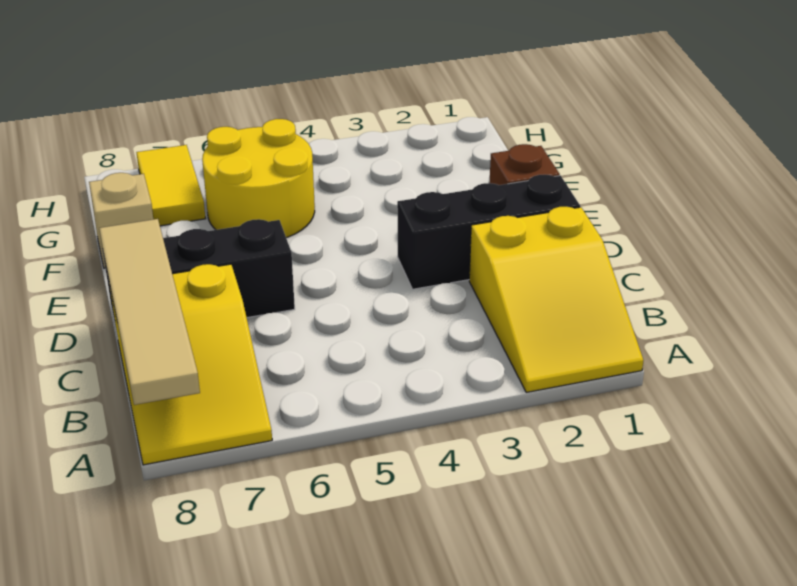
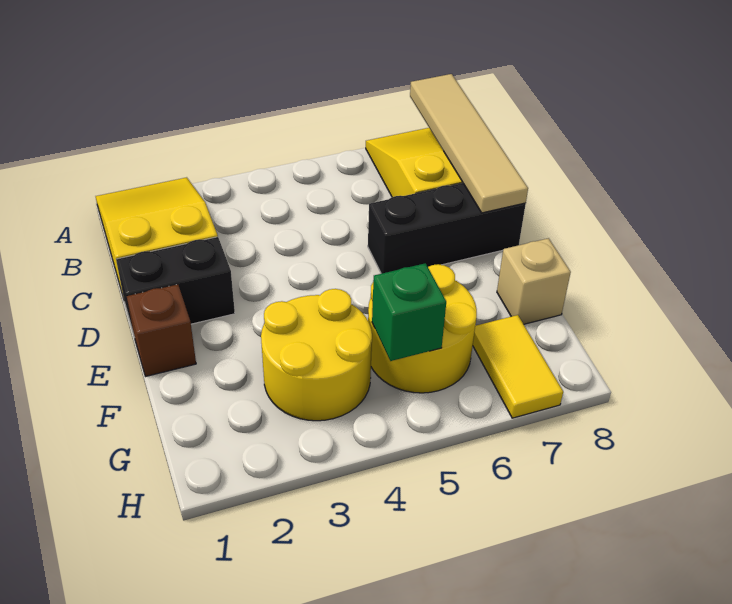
black brick D1:D3 level 1 -> black brick D1:D2 level 1
none -> yellow round brick F3:G4 level 1
none -> green brick G5 level 2

